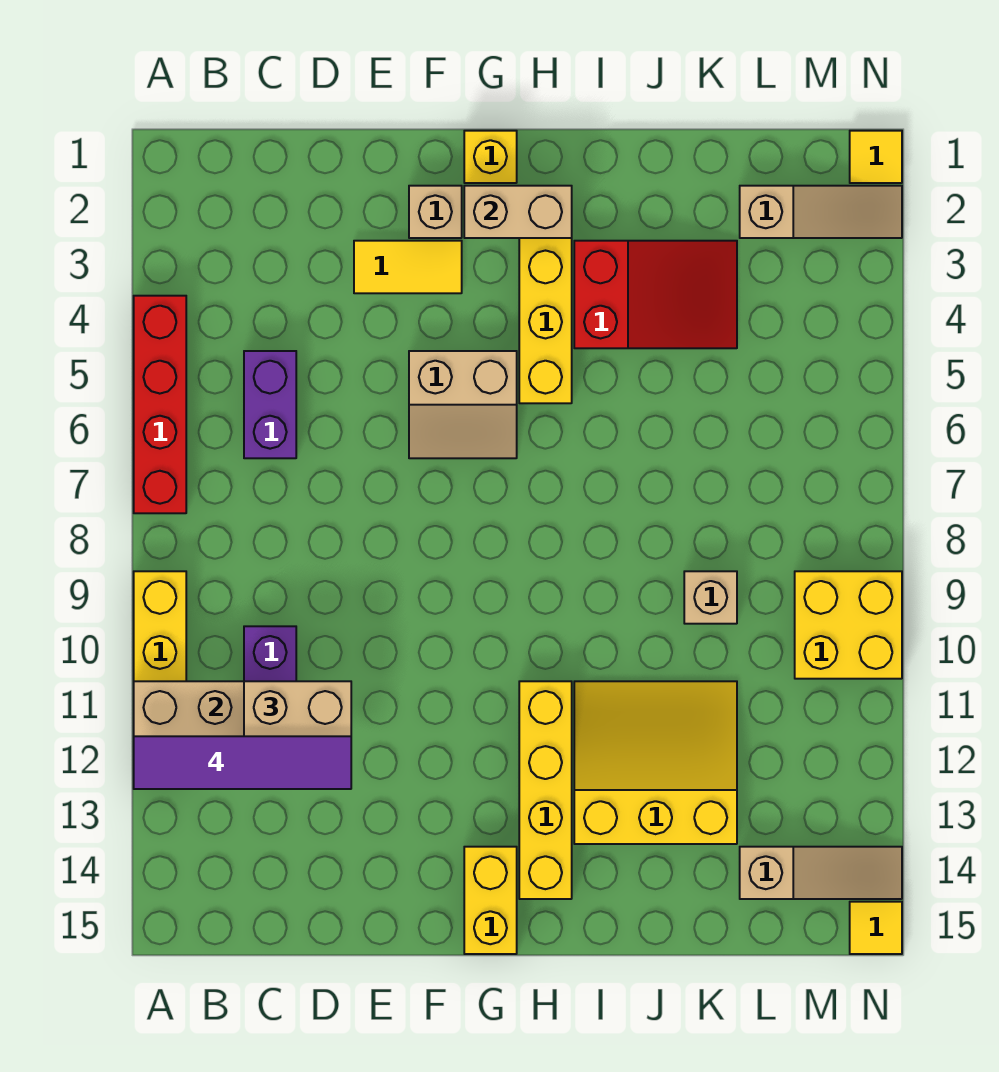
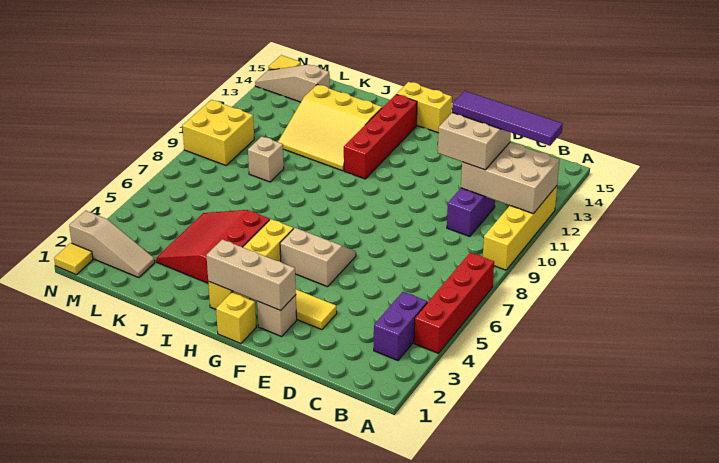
purple brick C5:C6 level 1 -> purple brick B3:B4 level 1
tan brick G2:H2 level 2 -> tan brick F2:H2 level 2
yellow brick G14:G15 level 1 -> yellow brick G15:H15 level 1
yellow brick H11:H14 level 1 -> red brick H11:H14 level 1
red slope I3:K4 level 1 top I -> red slope I3:K5 level 1 top I
tan slope L2:N2 level 1 top L -> tan slope L2:N2 level 1 top N

